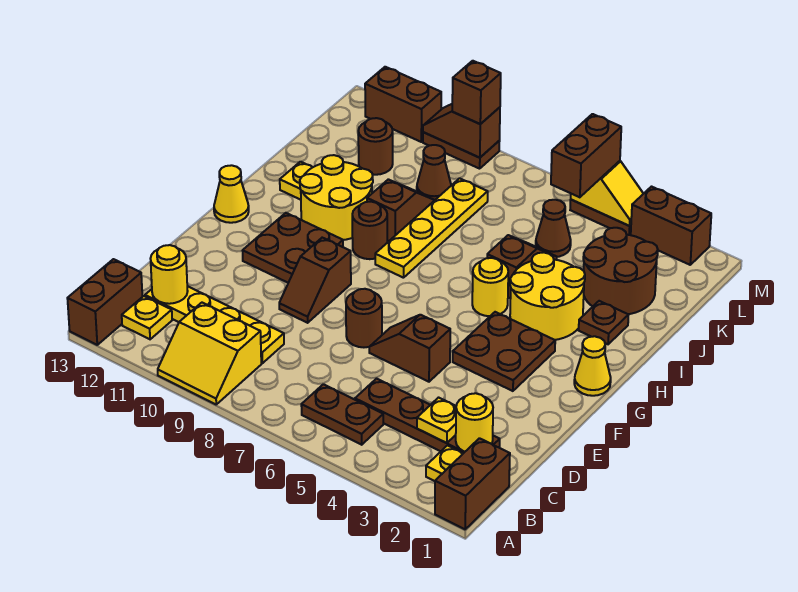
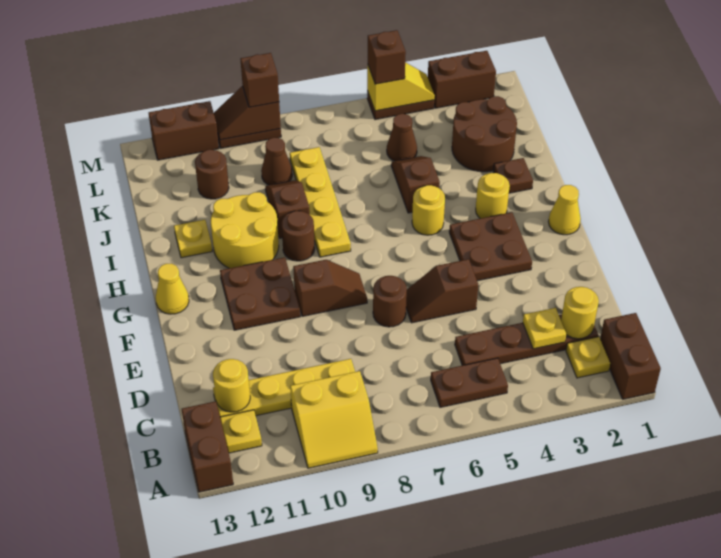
brown slope E9:F9 level 1 top F -> brown slope F8:F9 level 1 top 9
yellow round brick H3:I4 level 1 -> yellow round brick H3 level 1
brown brick L5:M5 level 3 -> brown brick M5 level 3

